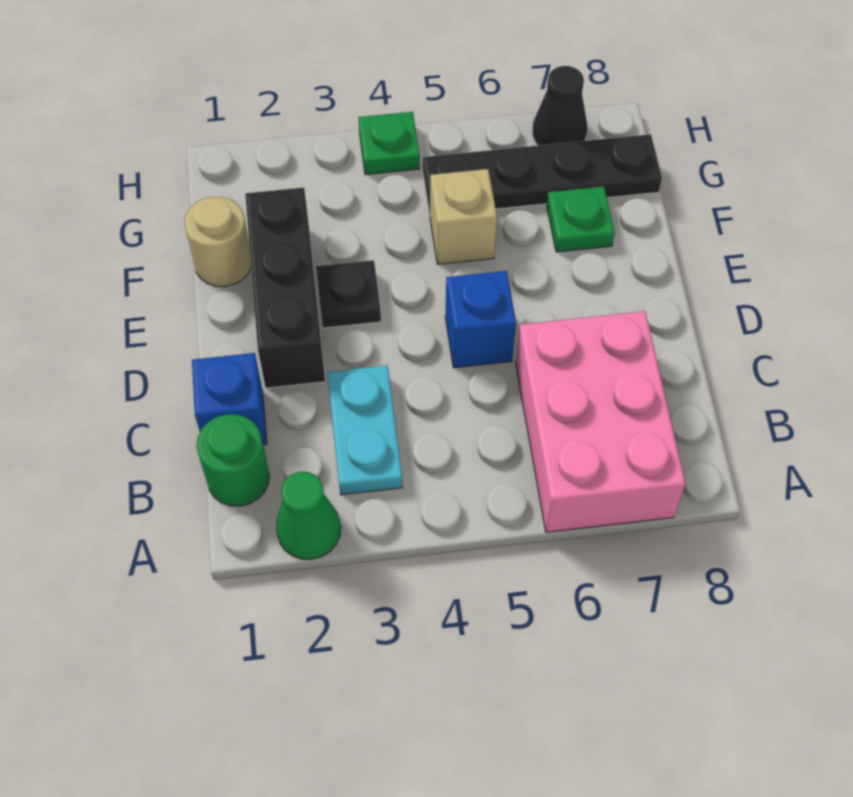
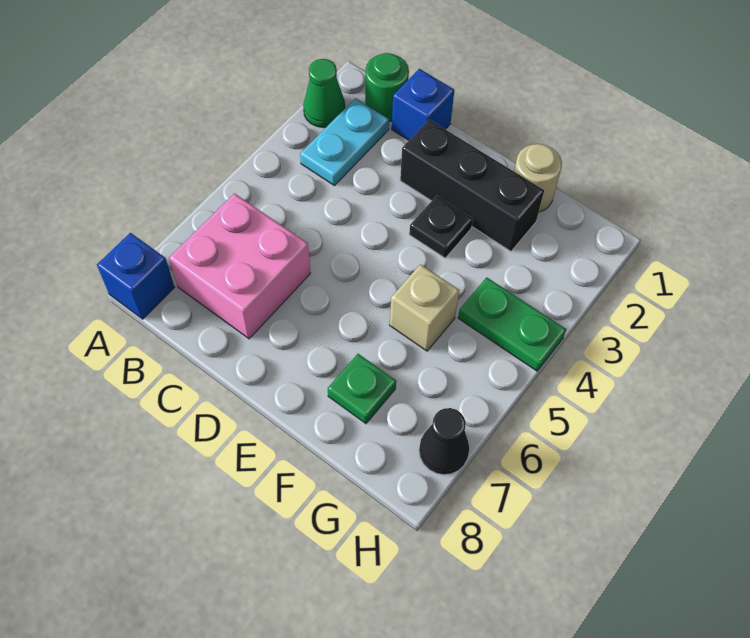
pink brick A6:C7 level 1 -> pink brick B6:C7 level 1
cyan plate B3:C3 level 1 -> cyan plate B2:B3 level 1
blue brick D5 level 1 -> blue brick A8 level 1
black plate G5:G8 level 1 -> none
green plate H4 level 1 -> green plate G4:H4 level 1

